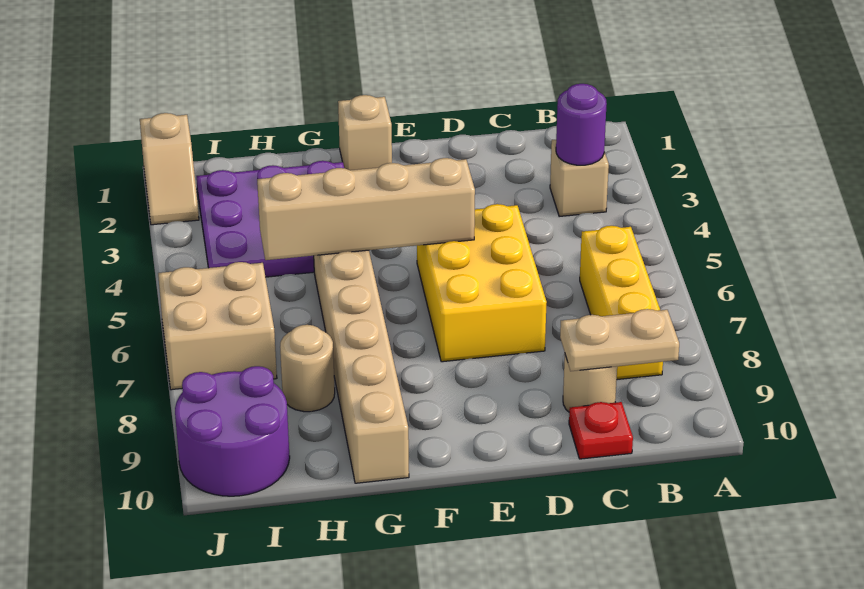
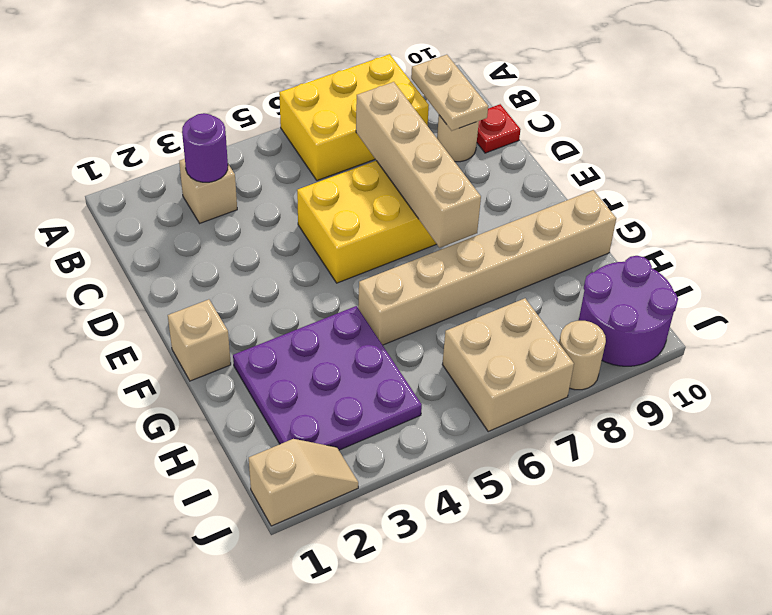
yellow brick B6:B8 level 1 -> yellow brick A6:B8 level 1
tan brick E5:H5 level 2 -> tan brick C7:F7 level 2
tan round brick H8 level 1 -> tan round brick J8 level 1

